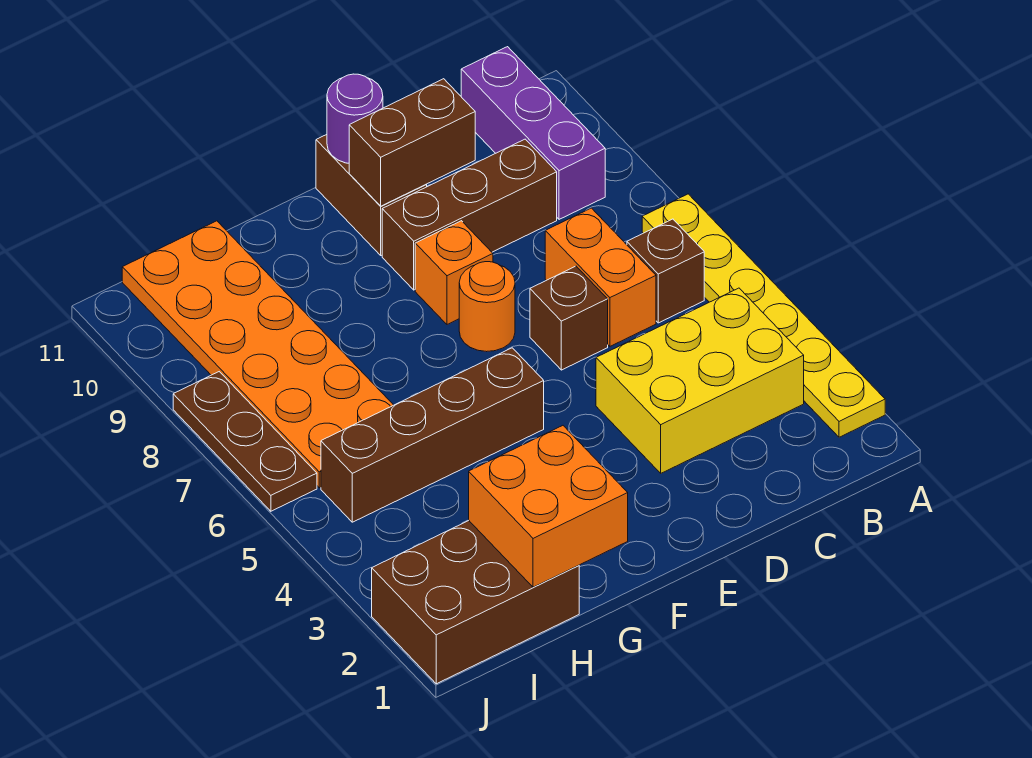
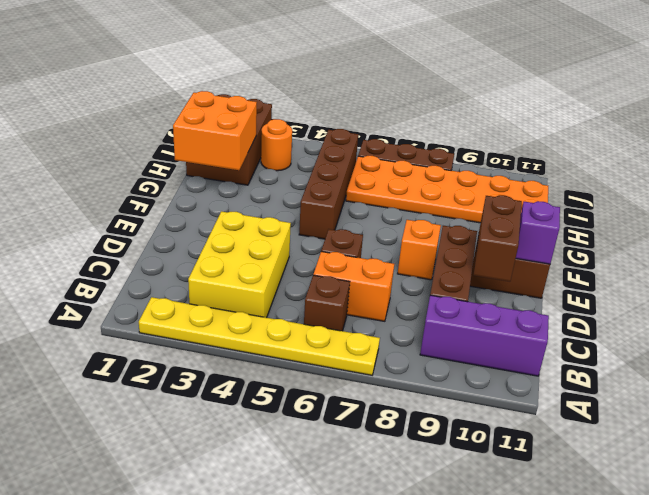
orange round brick E7 level 1 -> orange round brick I3 level 1
purple round brick E11 level 2 -> purple brick E11 level 2

